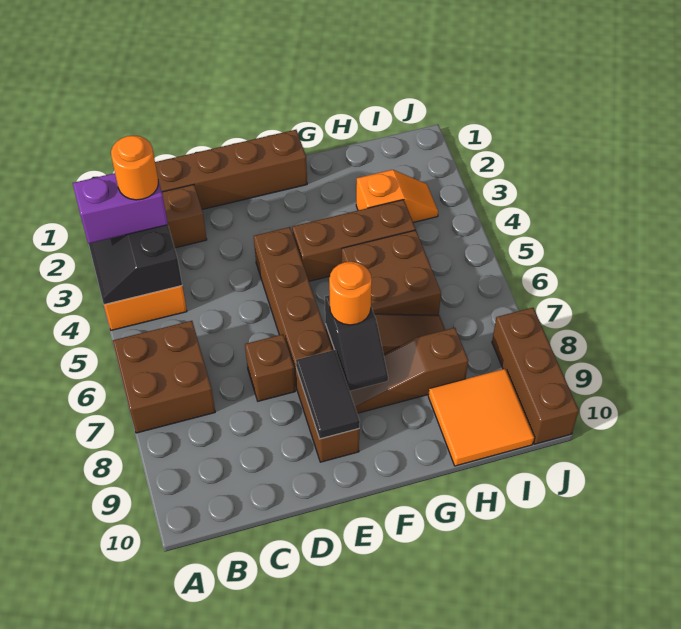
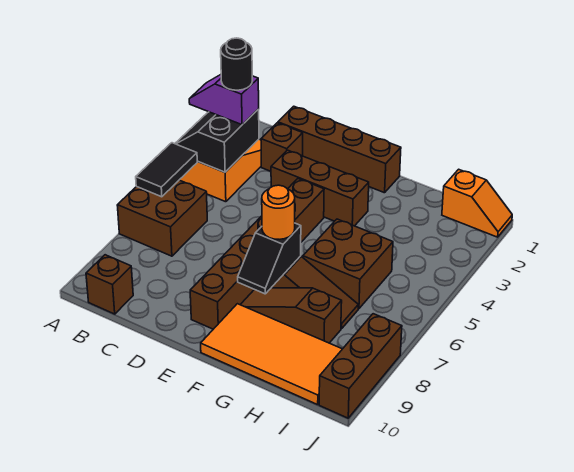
purple brick A3:B3 level 3 -> purple slope A3:B3 level 3 top B
orange round brick B3 level 4 -> black round brick B3 level 4
brown brick D7 level 1 -> brown brick B10 level 1
black tile E8:E9 level 2 -> black tile A5:A6 level 2
brown brick F4:H4 level 1 -> brown brick D3:F3 level 1
orange slope H3:I3 level 1 top H -> orange slope I1:J1 level 1 top I
orange tile H9:I10 level 1 -> orange tile F9:I10 level 1

